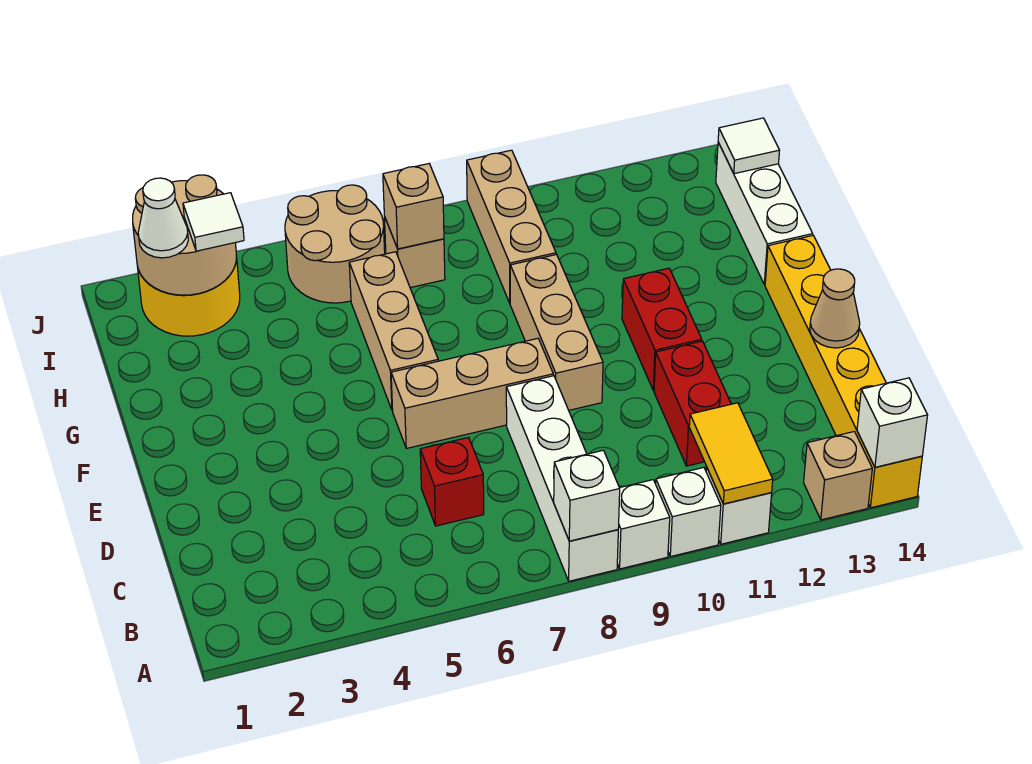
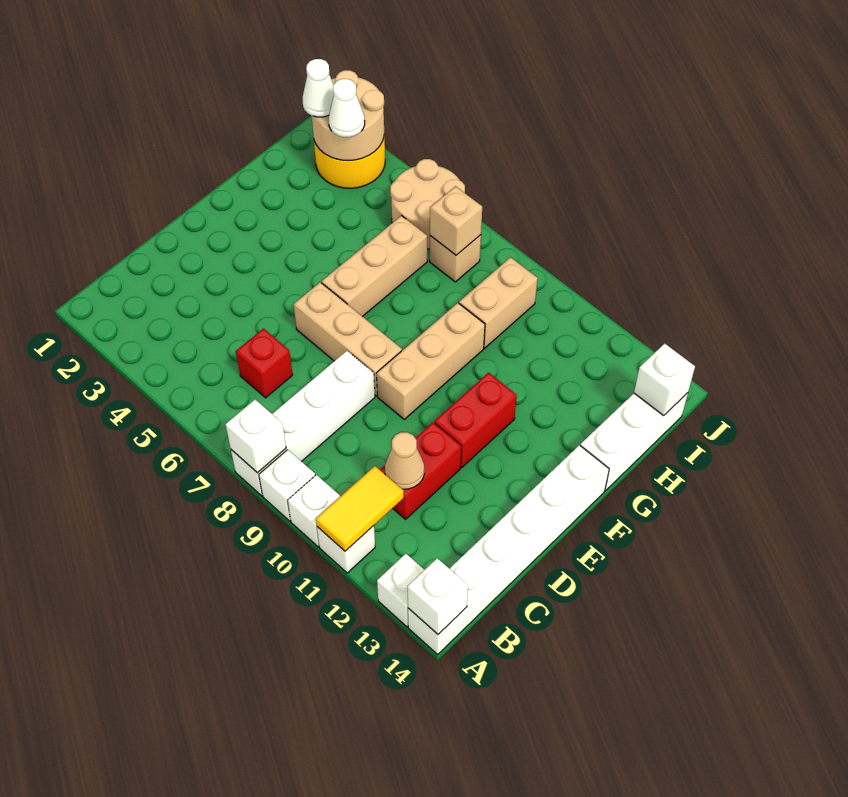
tan brick A13 level 1 -> white brick A13 level 1
yellow brick A14:F14 level 1 -> white brick A14:F14 level 1
tan cone D14 level 2 -> tan cone C11 level 2
tan brick H9:J9 level 1 -> tan brick H9:I9 level 1
white tile I3 level 3 -> white cone I3 level 3
white tile I14 level 2 -> white brick I14 level 2

